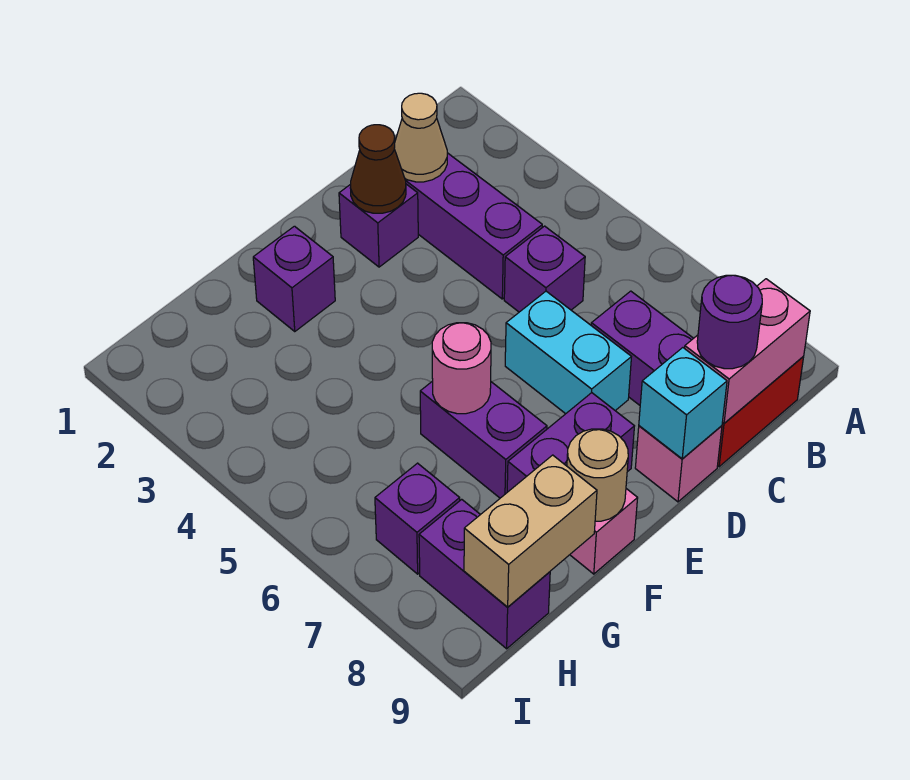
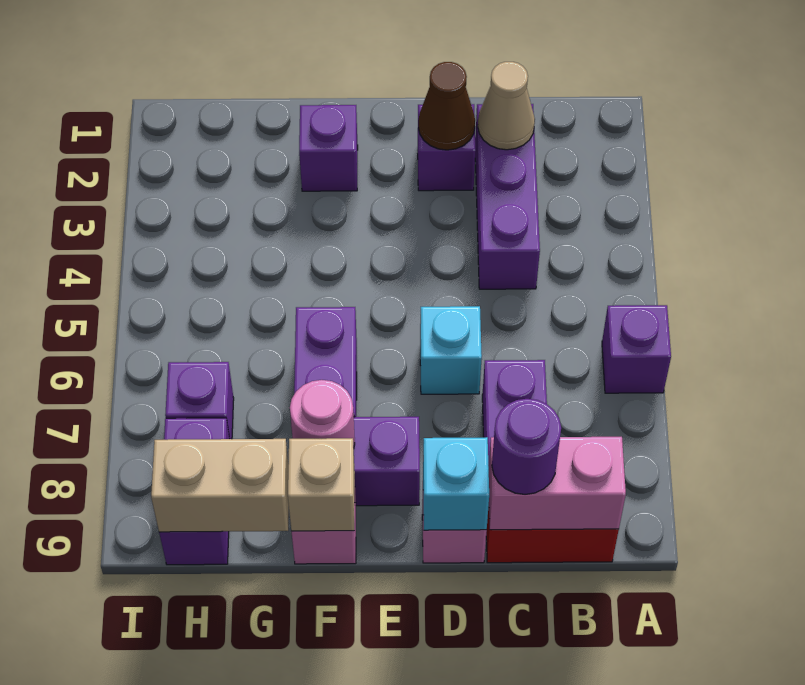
purple brick C5 level 1 -> purple brick A6 level 1
cyan brick D6:D7 level 1 -> cyan brick D6 level 1
pink round brick F6 level 2 -> pink round brick F8 level 2
tan round brick F9 level 2 -> tan brick F9 level 2

